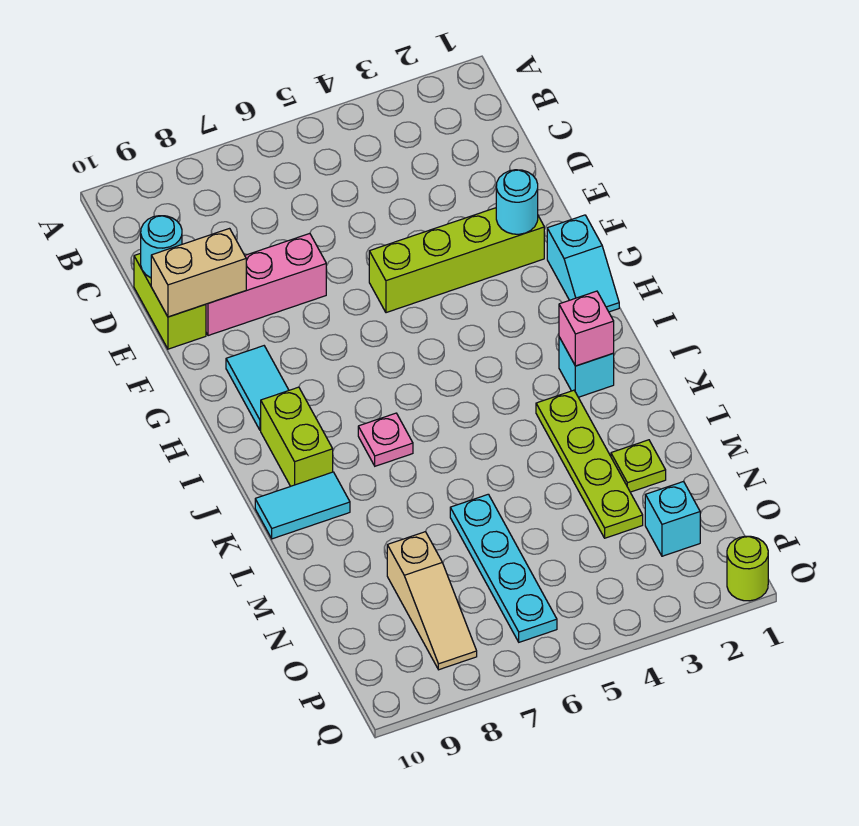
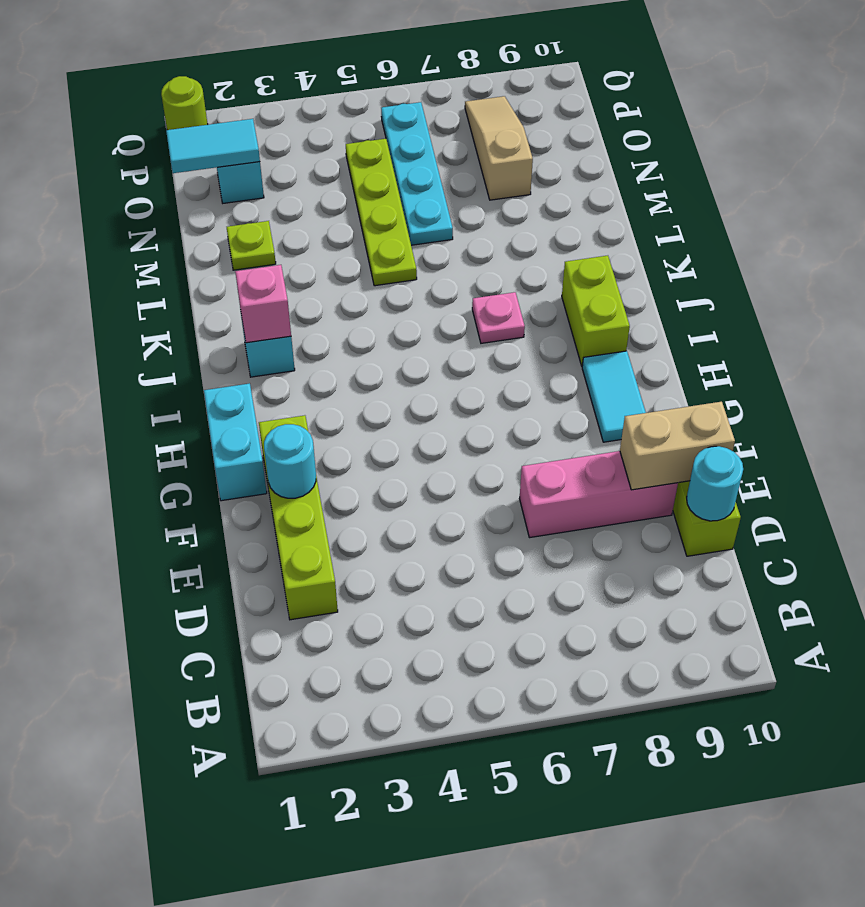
lime brick F2:F5 level 1 -> lime brick D2:G2 level 1
cyan slope G1:H1 level 1 top G -> cyan brick G1:H1 level 1
lime plate K3:N3 level 1 -> lime plate L5:O5 level 1
cyan tile K9:K10 level 1 -> cyan tile O1:O2 level 2

